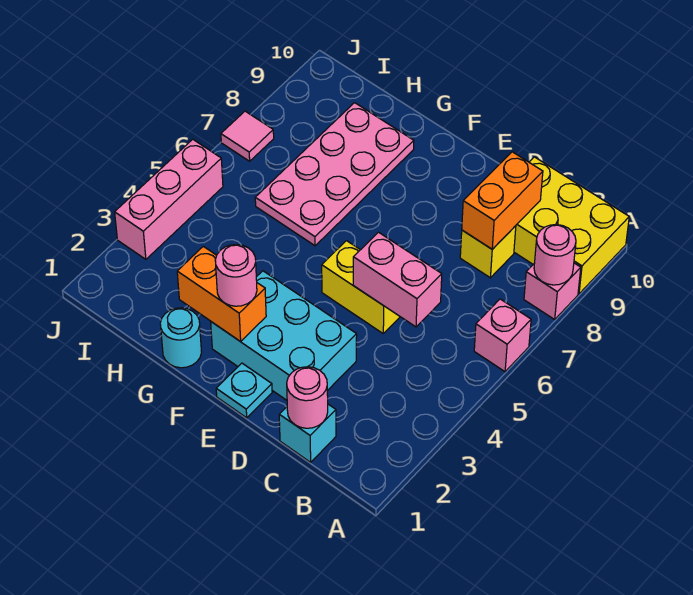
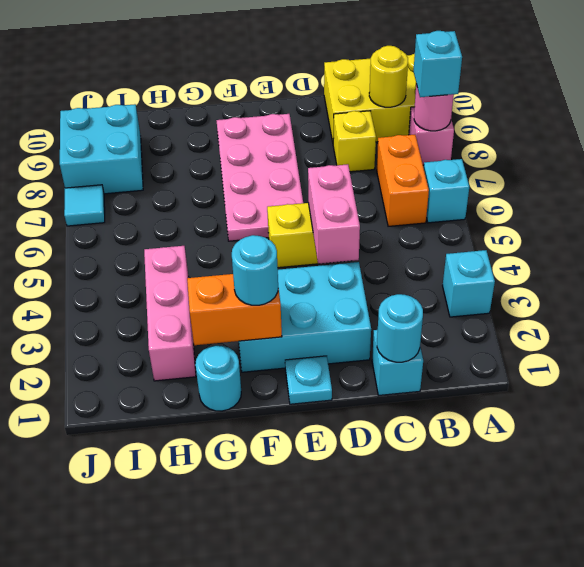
none -> cyan brick A3 level 1
pink brick A6 level 1 -> cyan brick A6 level 1
none -> cyan brick A8 level 3
none -> yellow round brick B9 level 2
pink round brick C1 level 2 -> cyan round brick C1 level 2
pink brick C5:D5 level 2 -> pink brick D4:D5 level 2
orange brick C8:C9 level 2 -> orange brick B6:B7 level 1
pink round brick F2 level 3 -> cyan round brick F2 level 3
pink plate G6:H9 level 1 -> pink plate E6:F9 level 1
none -> cyan brick I8:J9 level 1
pink brick J3:J5 level 1 -> pink brick H2:H4 level 1
pink tile J7 level 1 -> cyan tile J7 level 1

